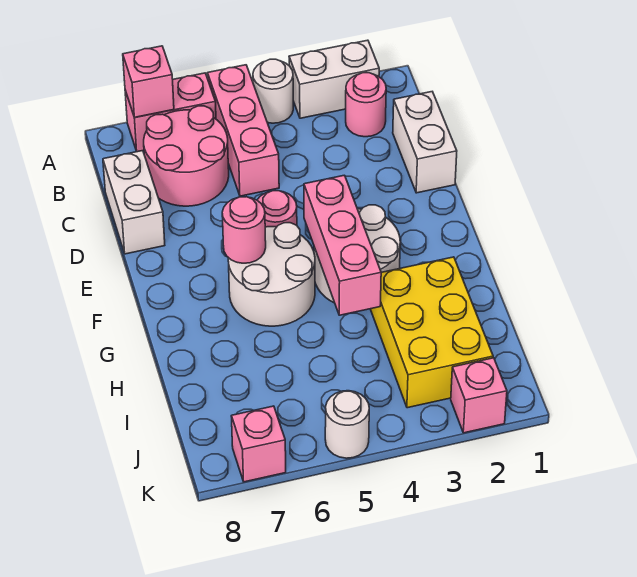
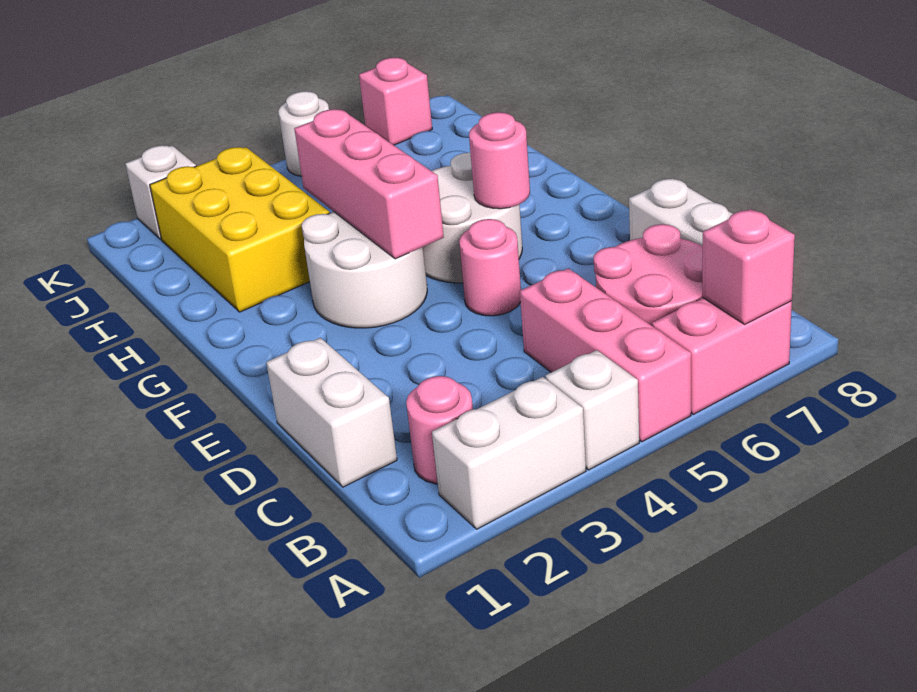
white round brick A4 level 1 -> white brick A4 level 1
pink brick K2 level 1 -> white brick K2 level 1

